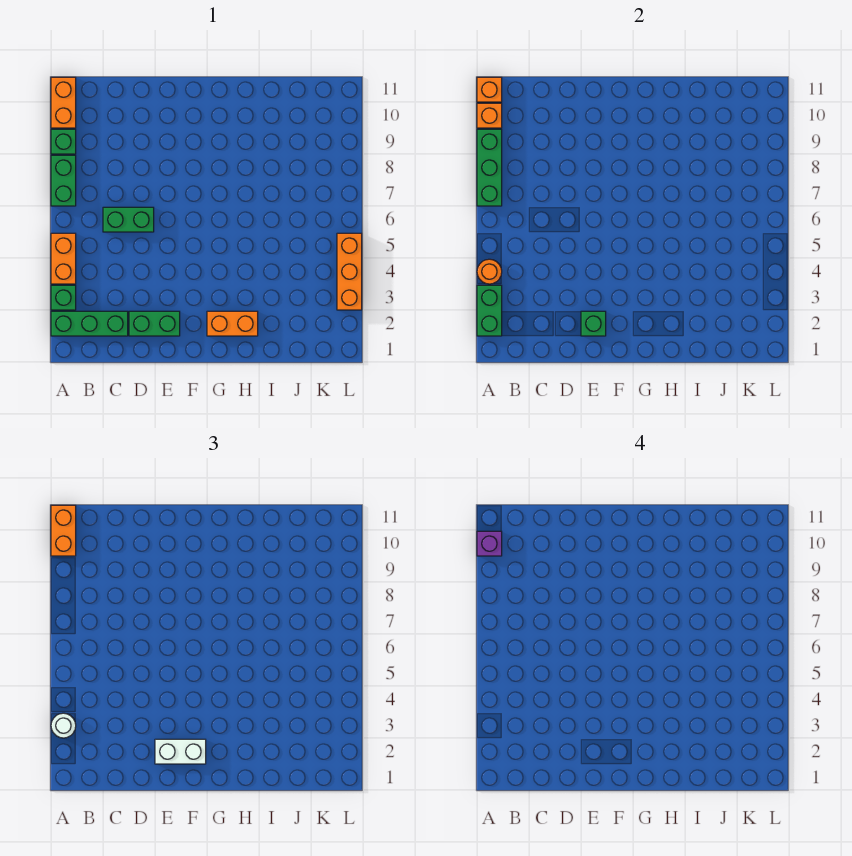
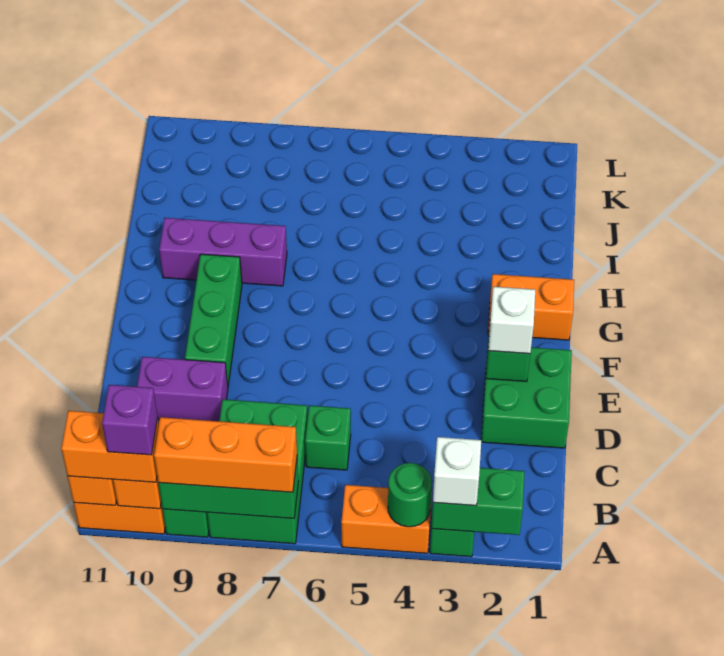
green brick A2:C2 level 1 -> green brick E9:G9 level 1
white round brick A3 level 3 -> white brick A3 level 3
orange round brick A4 level 2 -> green round brick A4 level 2
green brick A7:A8 level 1 -> green brick A7:C8 level 1
green brick C6:D6 level 1 -> green brick C6 level 1
green brick D2:E2 level 1 -> green brick D1:E2 level 1
none -> purple brick D9:D10 level 1
white brick E2:F2 level 3 -> white brick E2 level 3
orange brick G2:H2 level 1 -> orange brick G1:G2 level 1
none -> purple brick H8:H10 level 1
orange brick L3:L5 level 1 -> orange brick A7:A9 level 3

